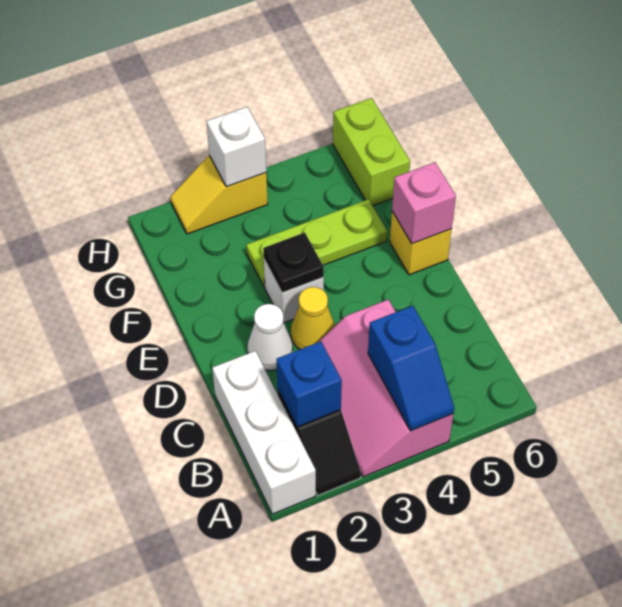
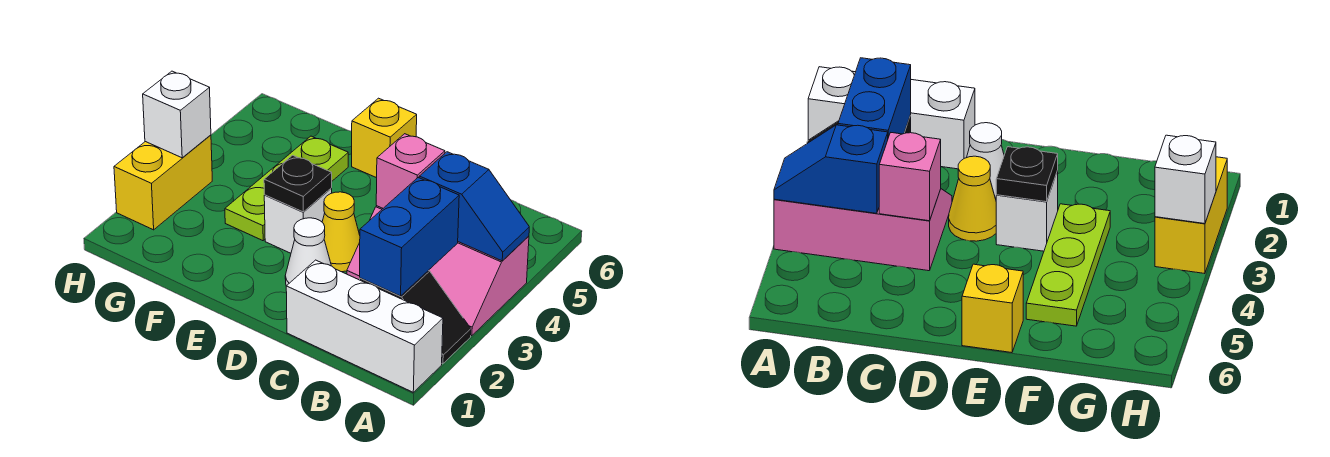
blue brick B2 level 2 -> blue brick B2:B3 level 2
pink brick E6 level 2 -> pink brick C4 level 2
lime brick G6:H6 level 1 -> none
yellow slope H2:H3 level 1 top 3 -> yellow brick H2:H3 level 1

